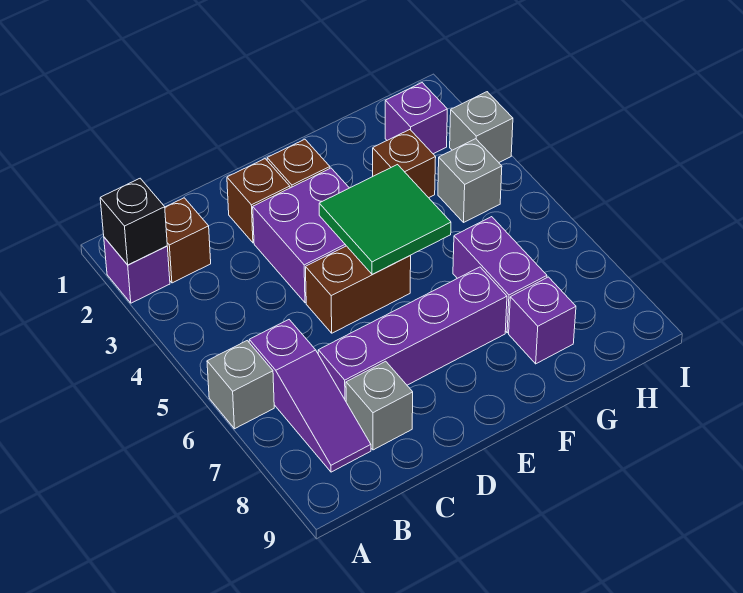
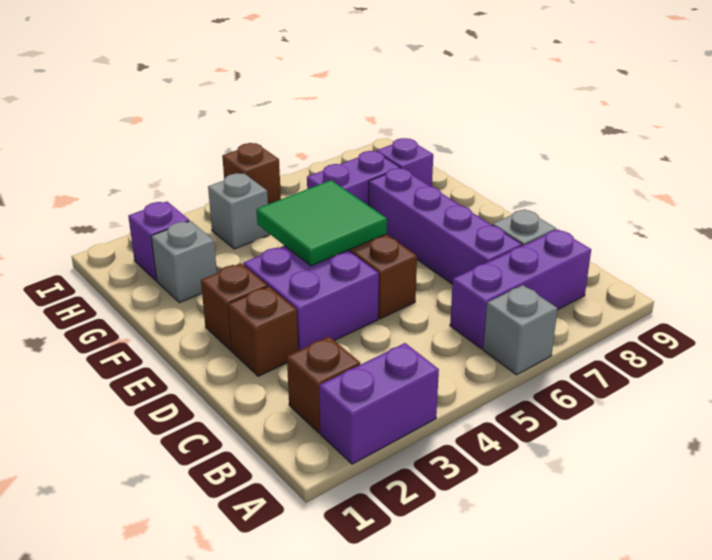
purple brick A2 level 1 -> purple brick A2:A3 level 1
black brick A2 level 2 -> none
purple slope B6:B8 level 1 top 6 -> purple brick B6:B8 level 1
brown brick G3 level 1 -> brown brick I5 level 1
grey brick I3 level 1 -> grey brick G2 level 1

